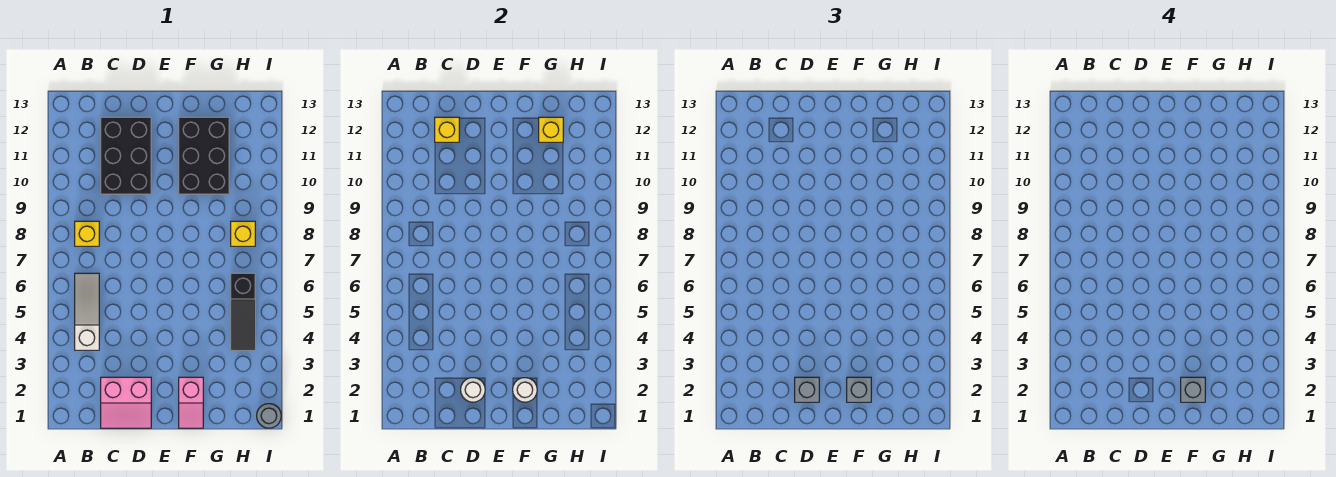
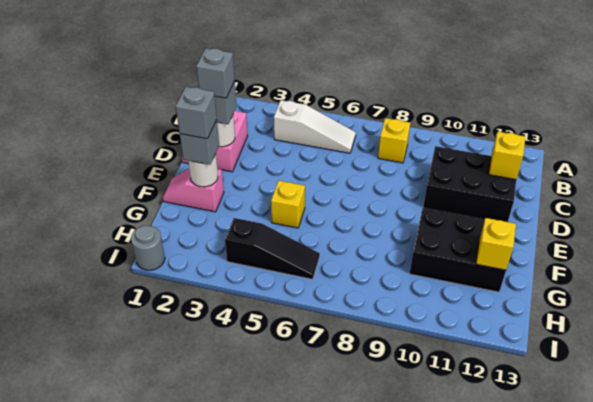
none -> grey brick D2 level 4
black slope H4:H6 level 1 top 6 -> black slope H4:H6 level 1 top 4
yellow brick H8 level 1 -> yellow brick F5 level 1

